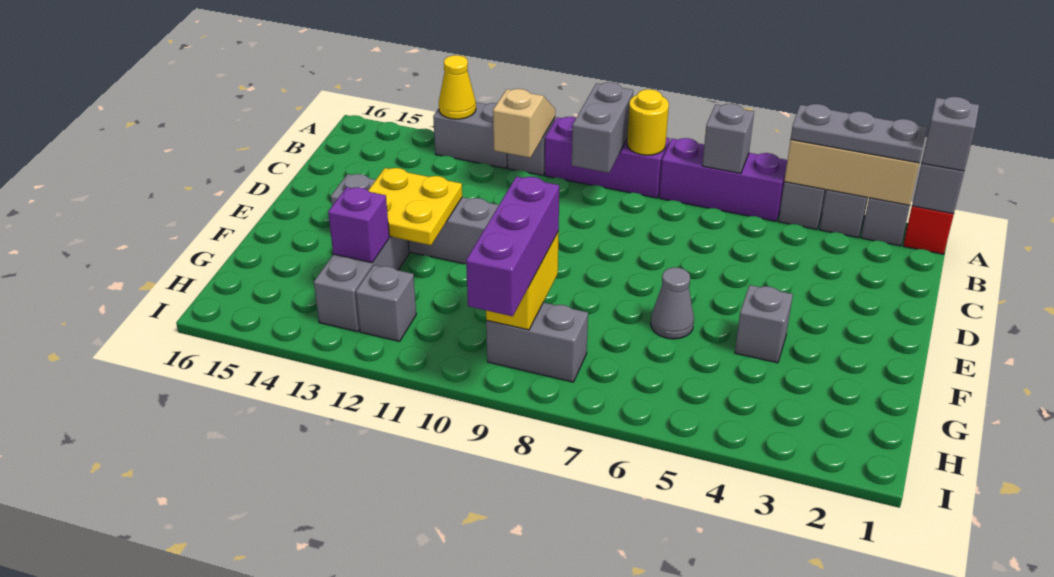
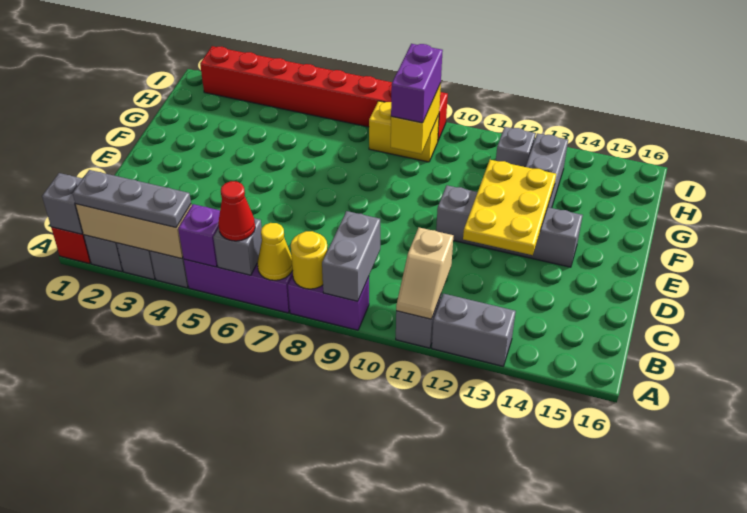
grey brick A1 level 3 -> none
none -> red cone A6 level 3
purple brick A8:A10 level 1 -> purple brick A8:A9 level 1
yellow cone A13 level 2 -> yellow cone A7 level 2
yellow plate E12:F13 level 2 -> yellow plate D12:F13 level 2
grey brick F4 level 1 -> none
grey cone F6 level 1 -> none
purple brick G9:I9 level 3 -> purple brick G9:H9 level 3
purple brick G13 level 2 -> purple brick A5 level 2
grey brick H8:H9 level 1 -> yellow brick H8:H9 level 1
none -> red brick I2:I9 level 1

